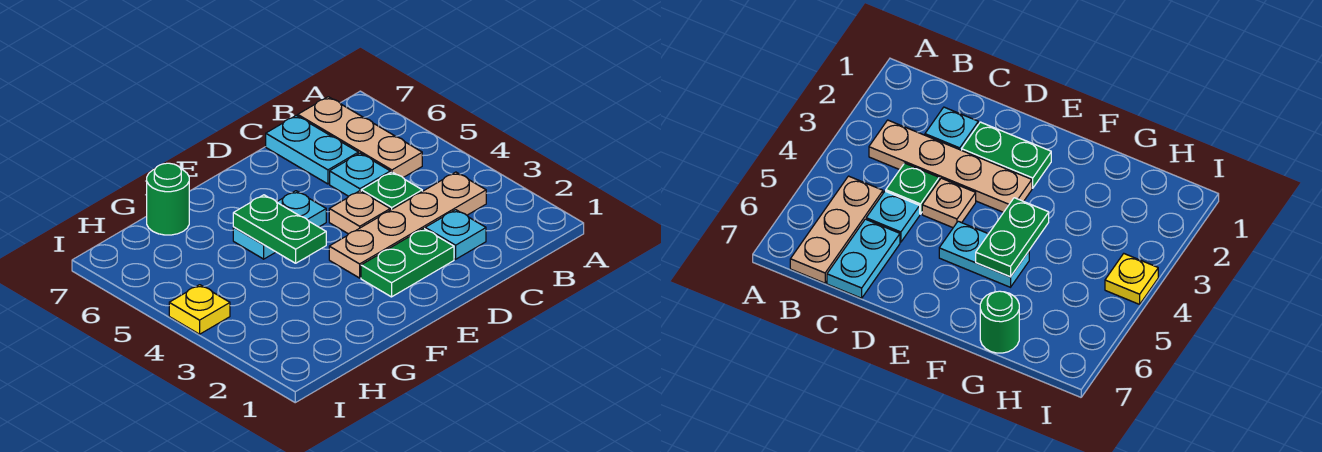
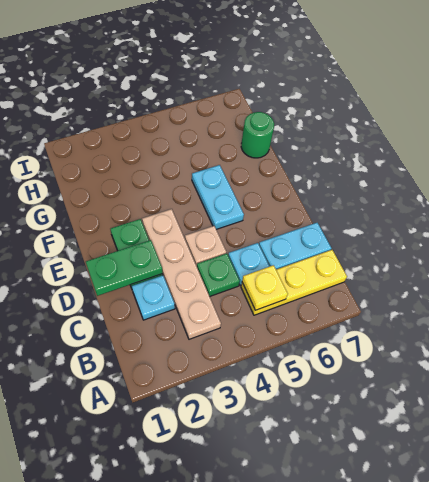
tan plate B5:B7 level 1 -> yellow plate B5:B7 level 1
green plate F4:F5 level 2 -> green plate D1:D2 level 2
yellow plate I4 level 1 -> yellow plate B5 level 2

